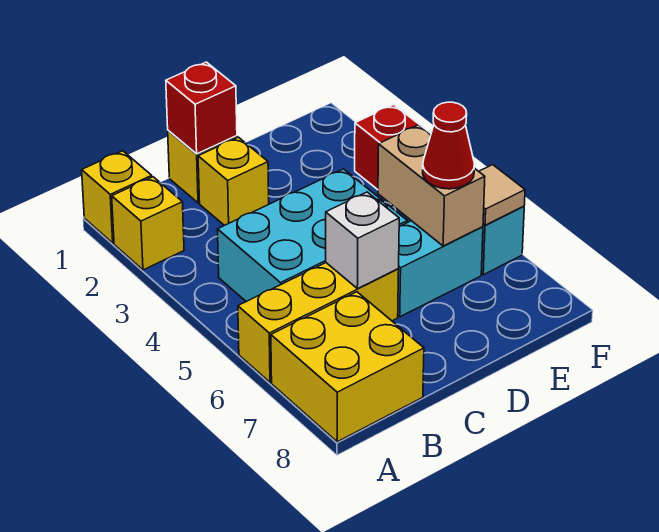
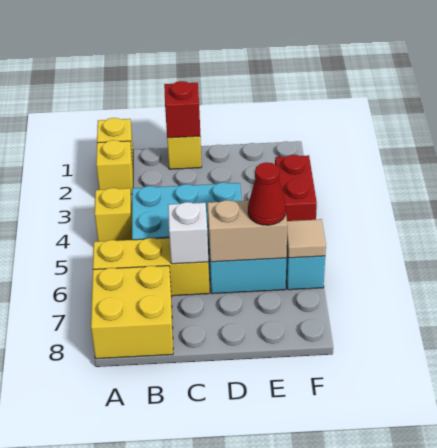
yellow brick C2 level 1 -> yellow brick A4 level 1
tan brick E5:E6 level 2 -> tan brick D6:E6 level 2

